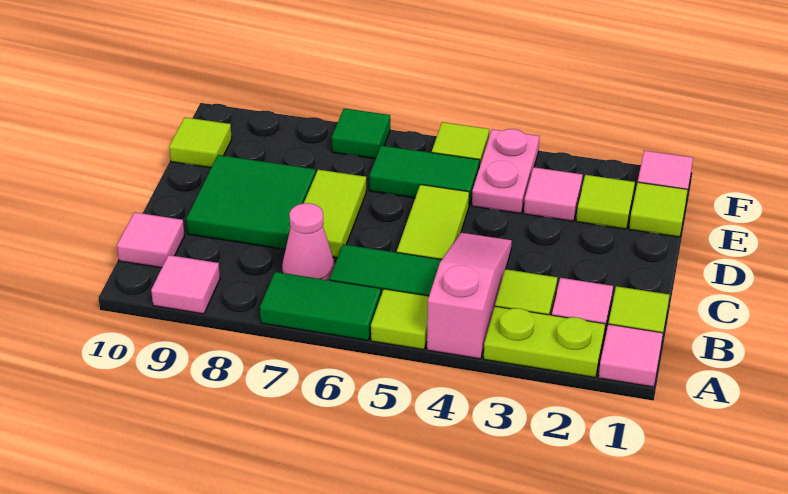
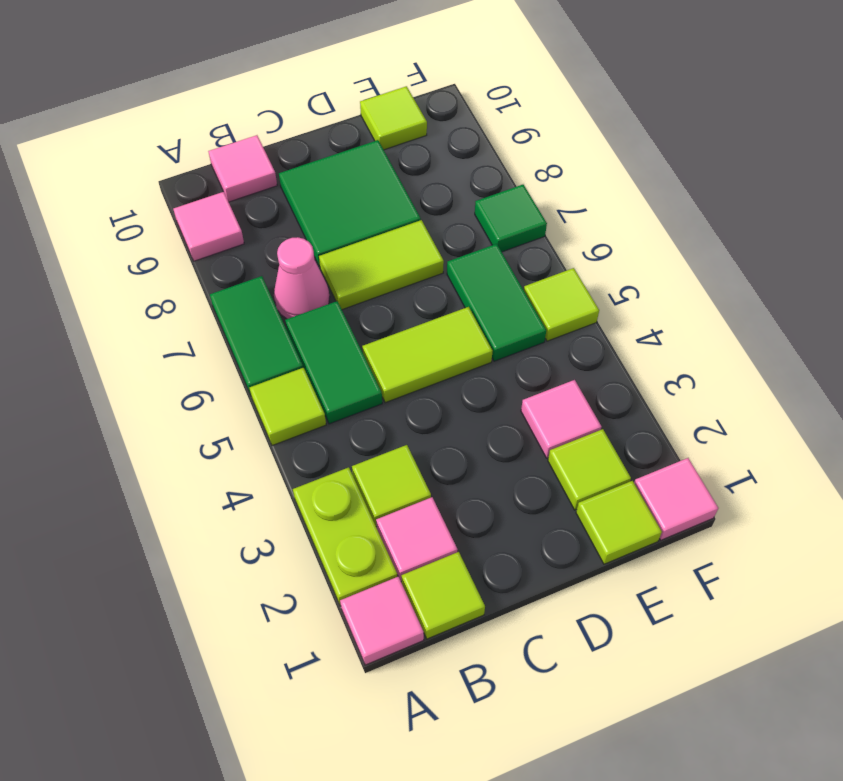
pink slope A4:C4 level 1 top A -> none
pink plate E4:F4 level 1 -> none

